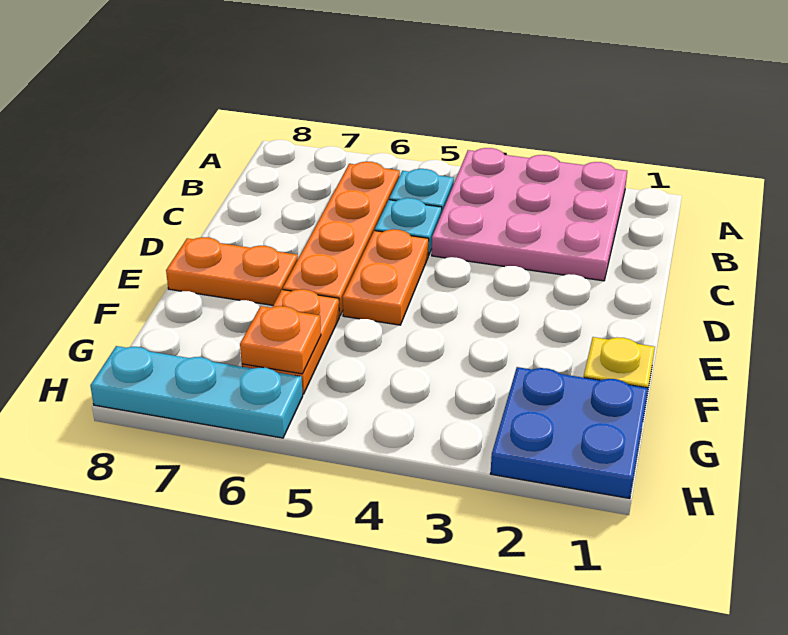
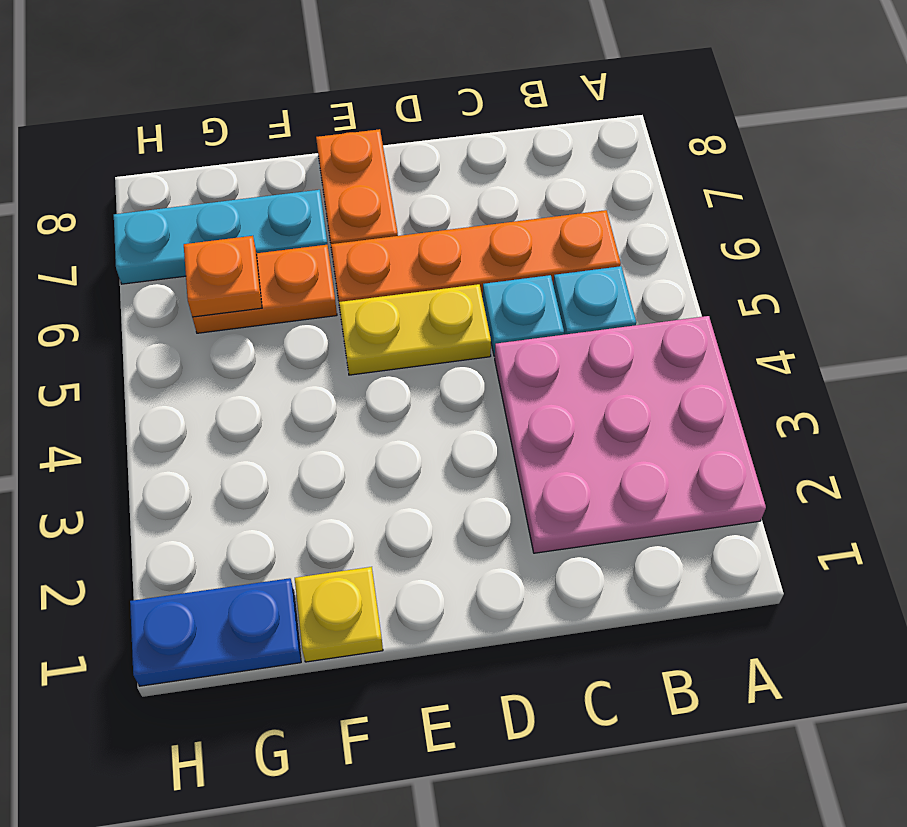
orange plate D5:E5 level 1 -> yellow plate D5:E5 level 1
blue plate G1:H2 level 1 -> blue plate G1:H1 level 1
cyan plate H6:H8 level 1 -> cyan plate F7:H7 level 1

